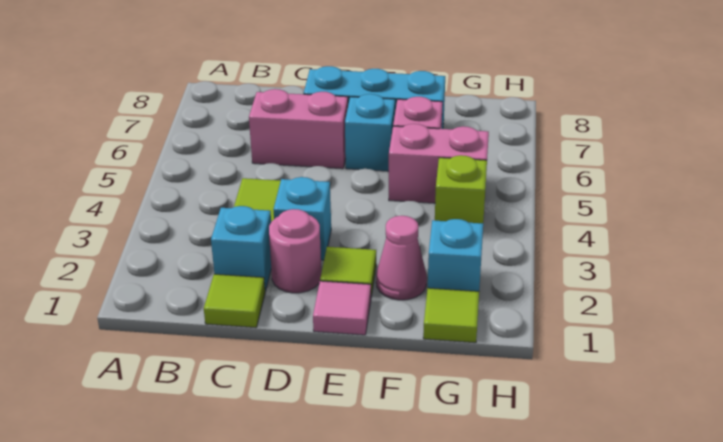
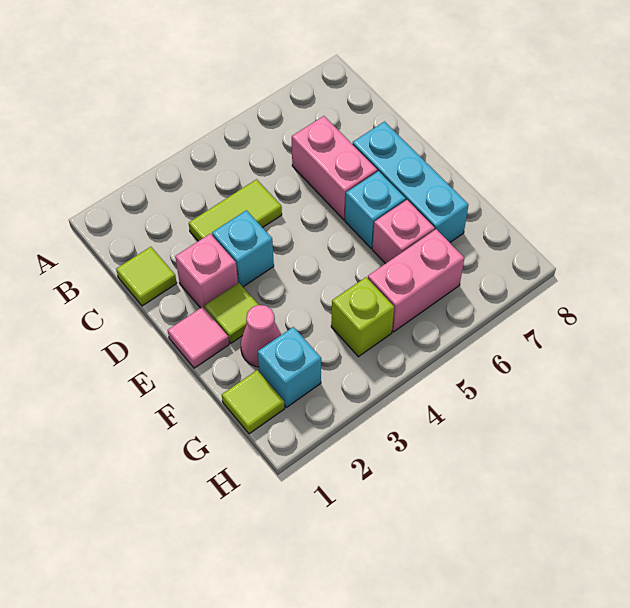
cyan brick C2 level 1 -> none
pink round brick D2 level 1 -> pink brick D2 level 1
pink brick F5:G5 level 1 -> pink brick G5:G6 level 1

